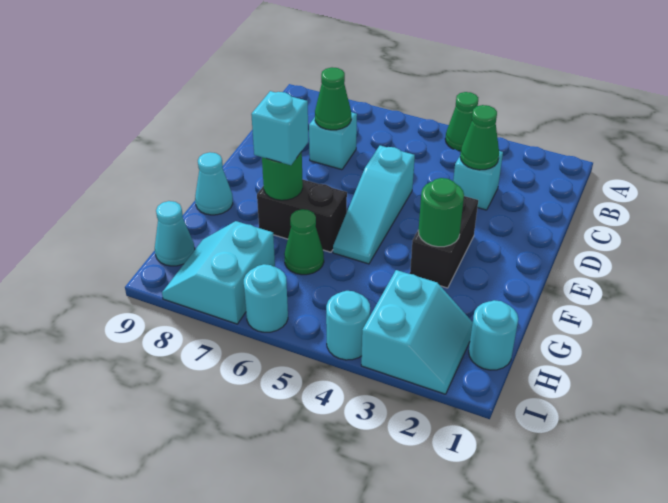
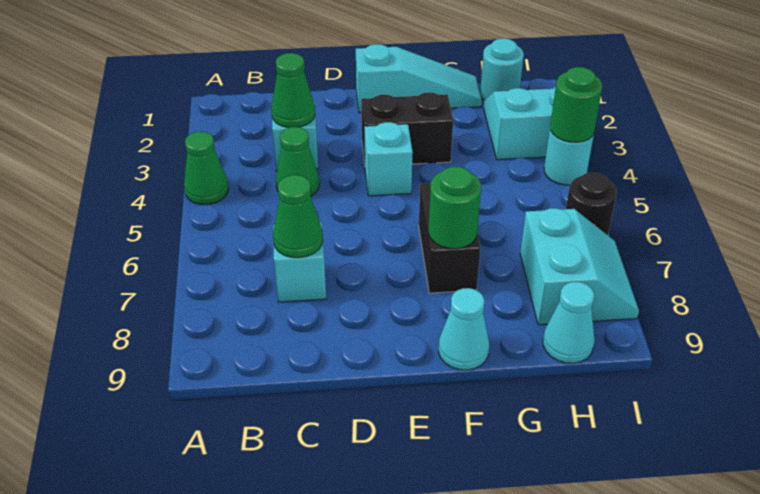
cyan slope D5:F5 level 1 top D -> cyan slope E1:G1 level 1 top E
green round brick F3 level 2 -> green round brick I4 level 2
cyan brick F7 level 3 -> cyan brick E4 level 1
green cone G6 level 1 -> green cone C4 level 1
cyan slope H7:I8 level 1 top 7 -> cyan slope H7:I8 level 1 top H
cyan round brick I6 level 1 -> black round brick I6 level 1

